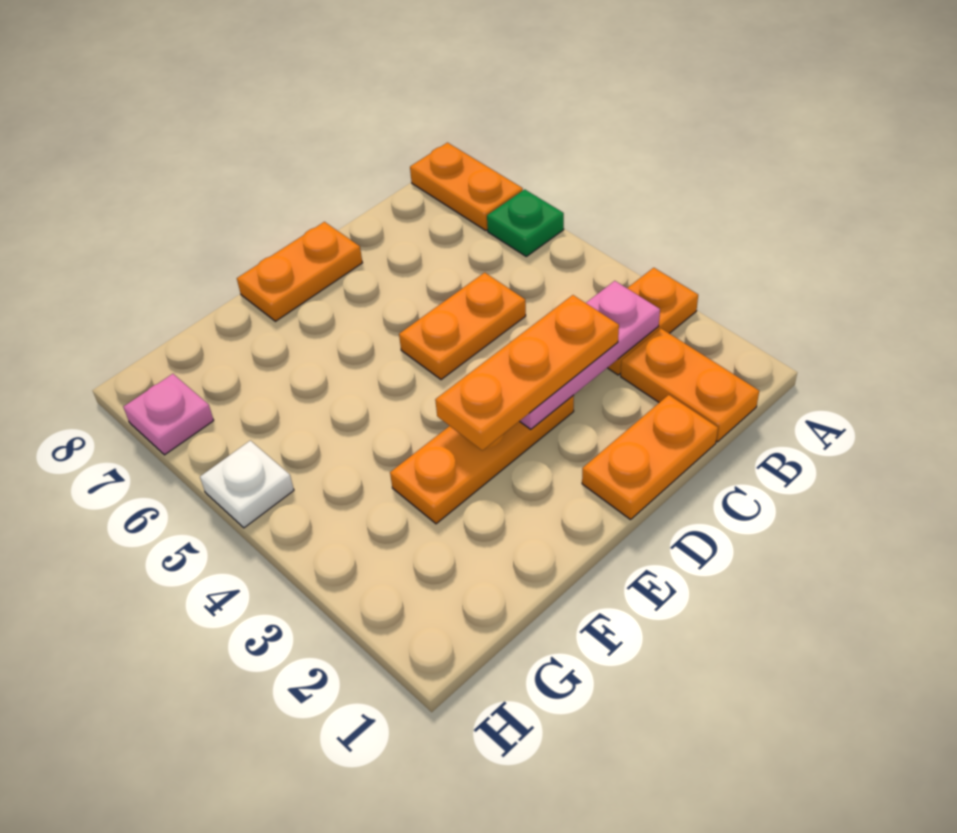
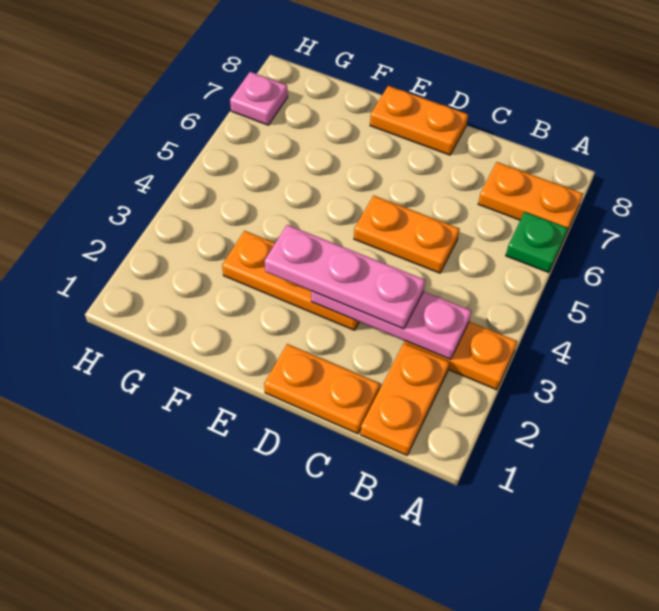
orange plate A7:A8 level 1 -> orange plate A7:B7 level 1
orange plate C3:E3 level 3 -> pink plate C3:E3 level 3
white plate H5 level 1 -> none

